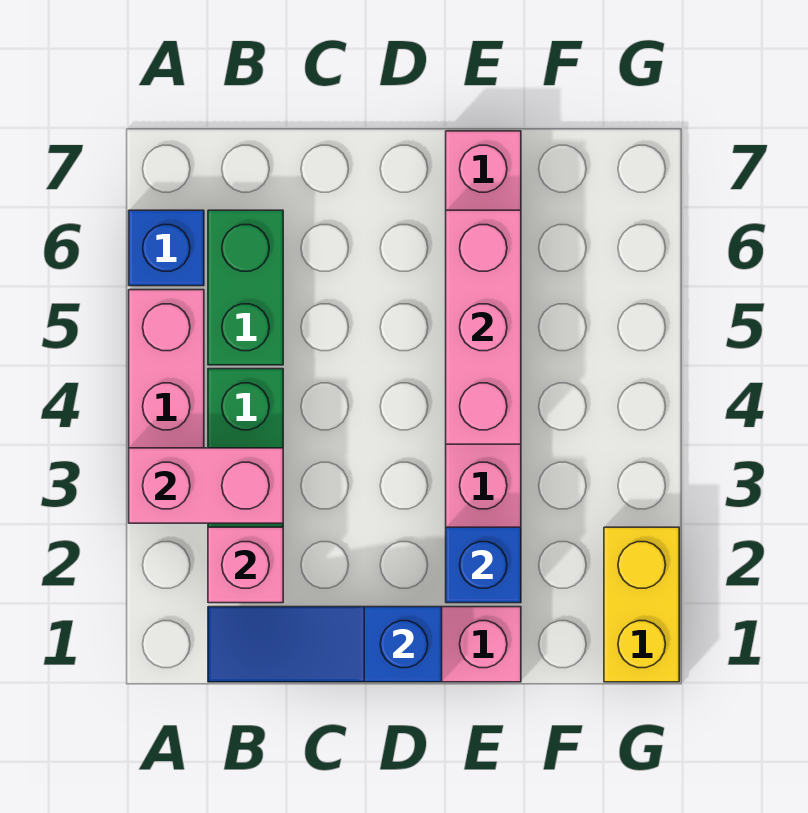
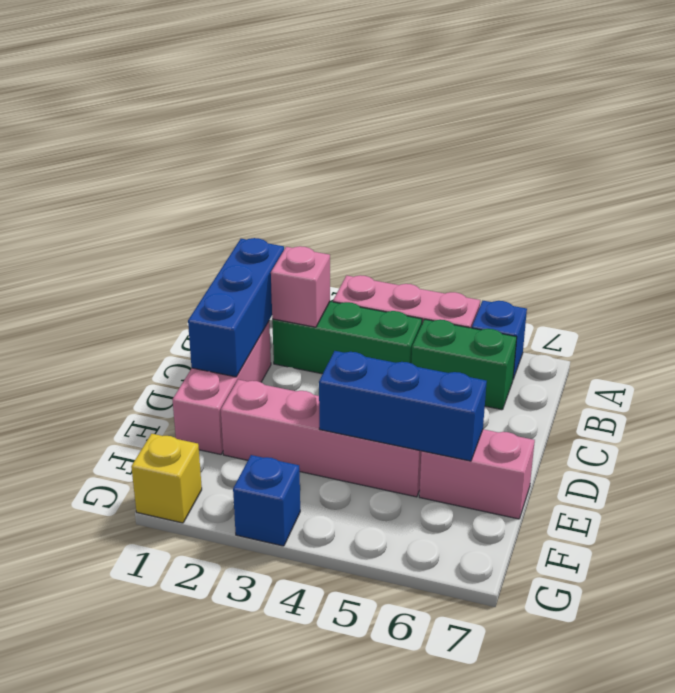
pink brick A3:B3 level 2 -> none
blue slope B1:D1 level 2 top D -> blue brick B1:D1 level 2
blue brick E2 level 2 -> blue brick G3 level 1
pink brick E4:E6 level 2 -> blue brick E4:E6 level 2
yellow brick G1:G2 level 1 -> yellow brick G1 level 1

